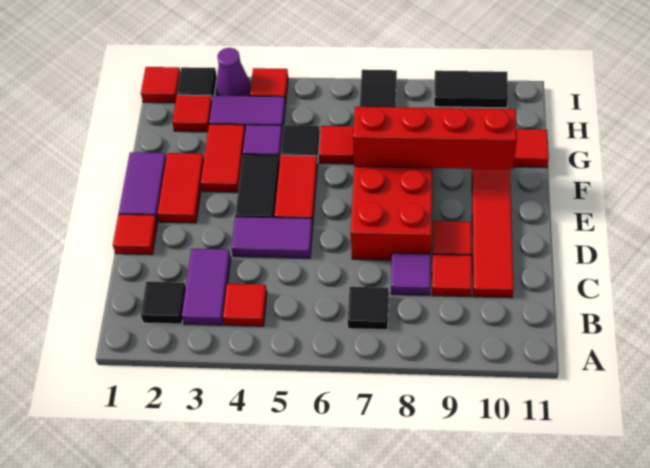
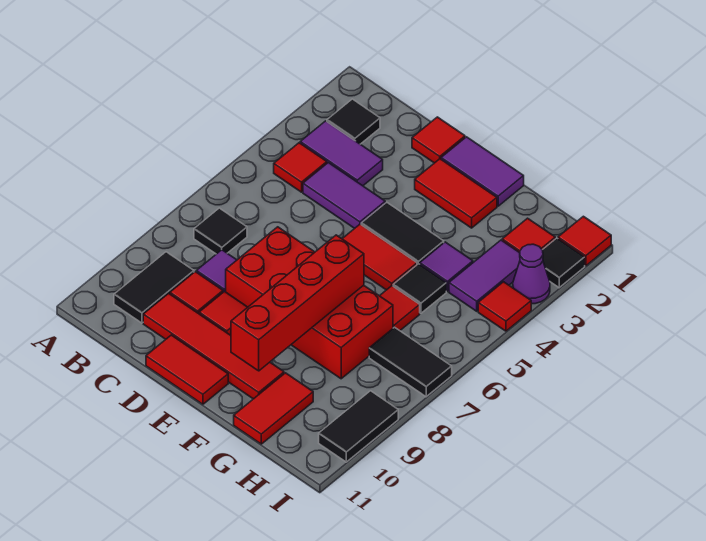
none -> black tile B9:B10 level 1
purple tile D4:D5 level 1 -> purple tile C4:D4 level 1
red tile F3:G3 level 1 -> red tile D11:E11 level 1

